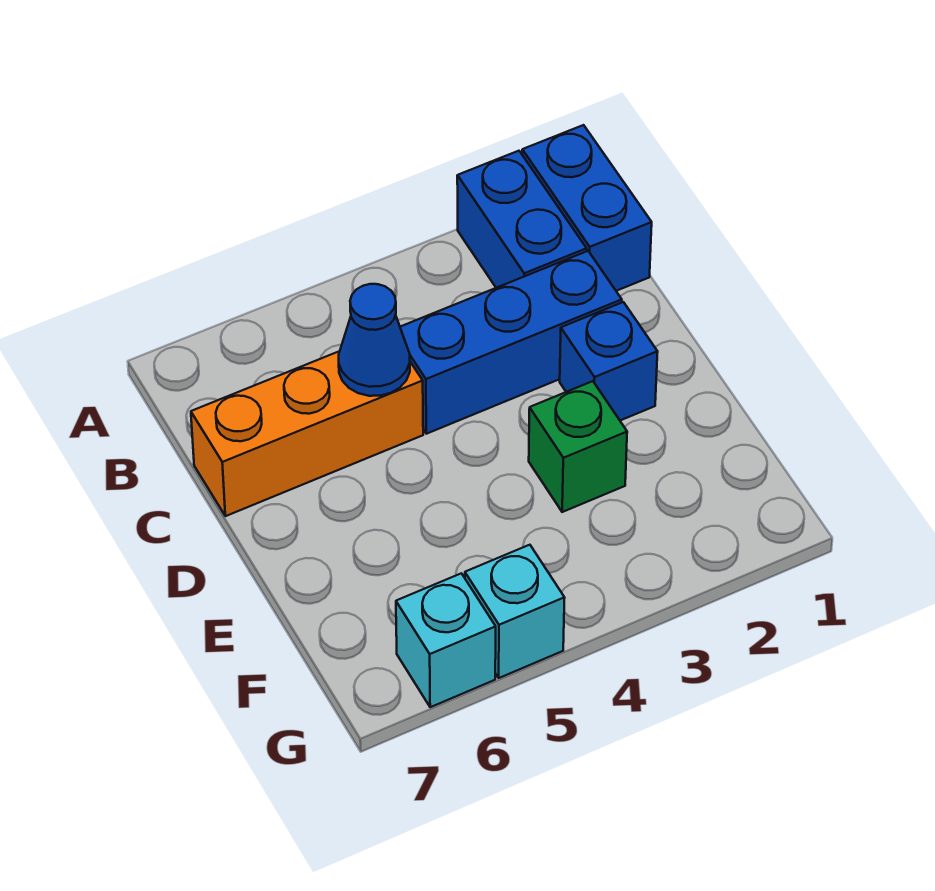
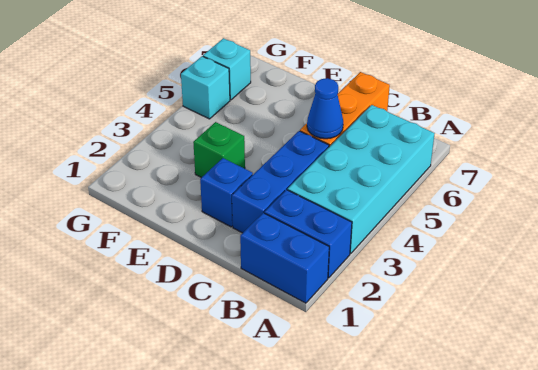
none -> cyan brick A3:B6 level 1

